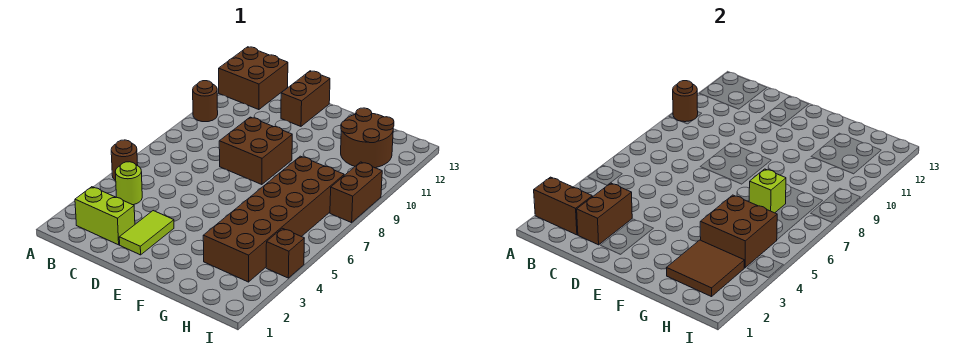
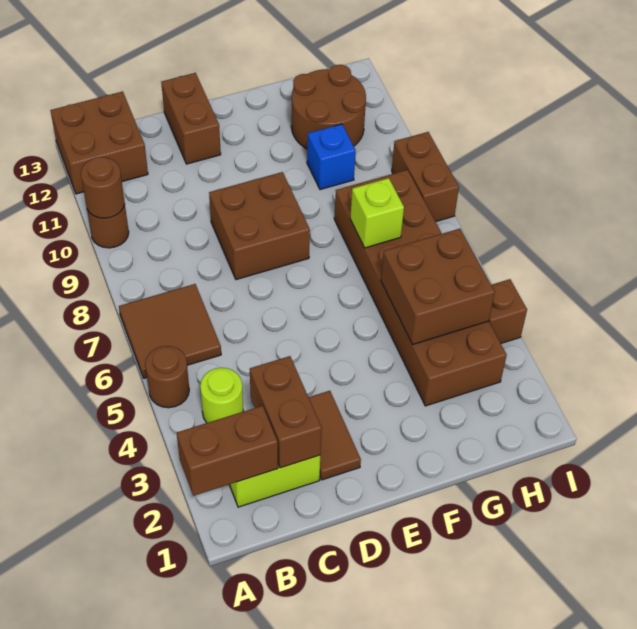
lime tile D2:D3 level 1 -> brown tile D2:D3 level 1
brown tile G2:H3 level 2 -> brown tile A6:B7 level 1
none -> blue brick G10 level 1

